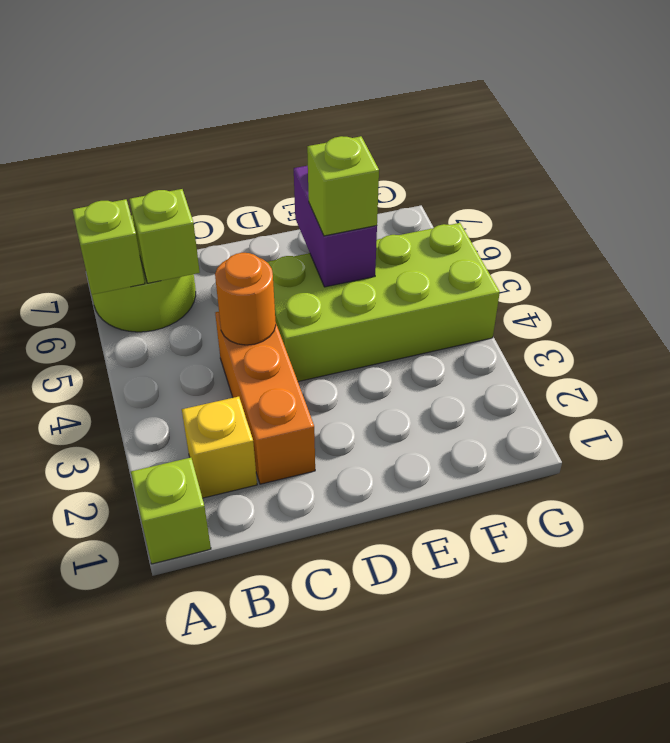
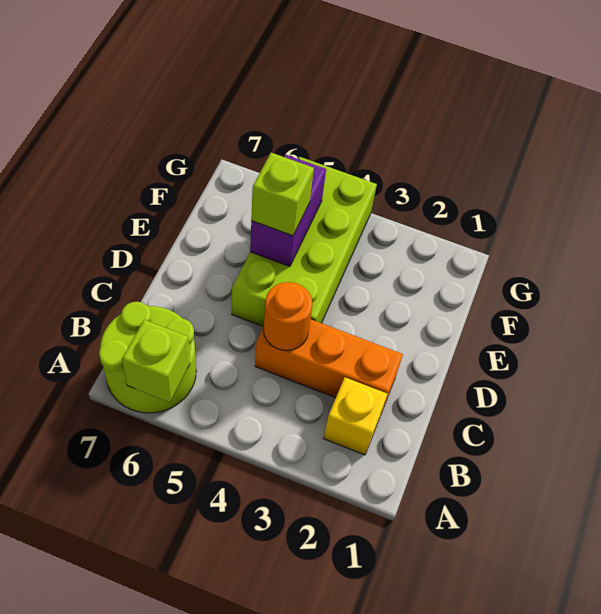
lime brick A1 level 1 -> none
lime brick B6 level 2 -> none
purple brick E5:E6 level 2 -> purple brick E5:F5 level 2

